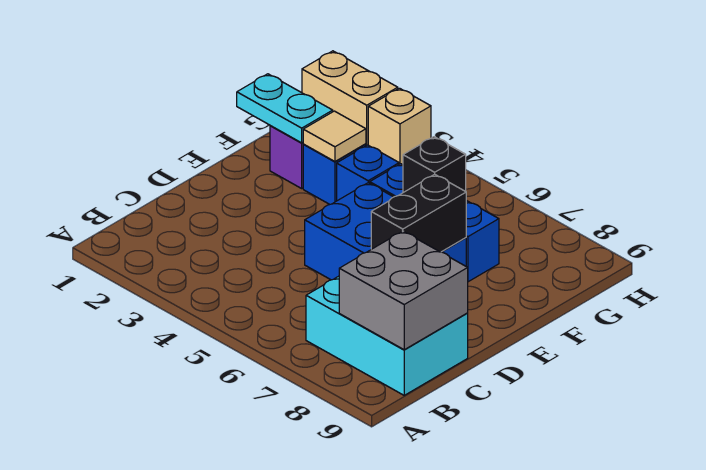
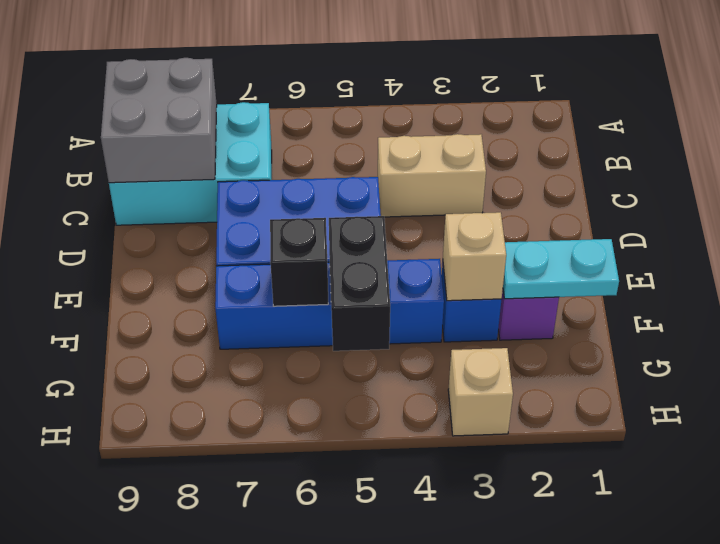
black brick D7:E7 level 2 -> black brick F5:G5 level 2
tan tile F3 level 2 -> tan brick F3 level 2
tan brick H1:H2 level 1 -> tan brick C3:C4 level 1

